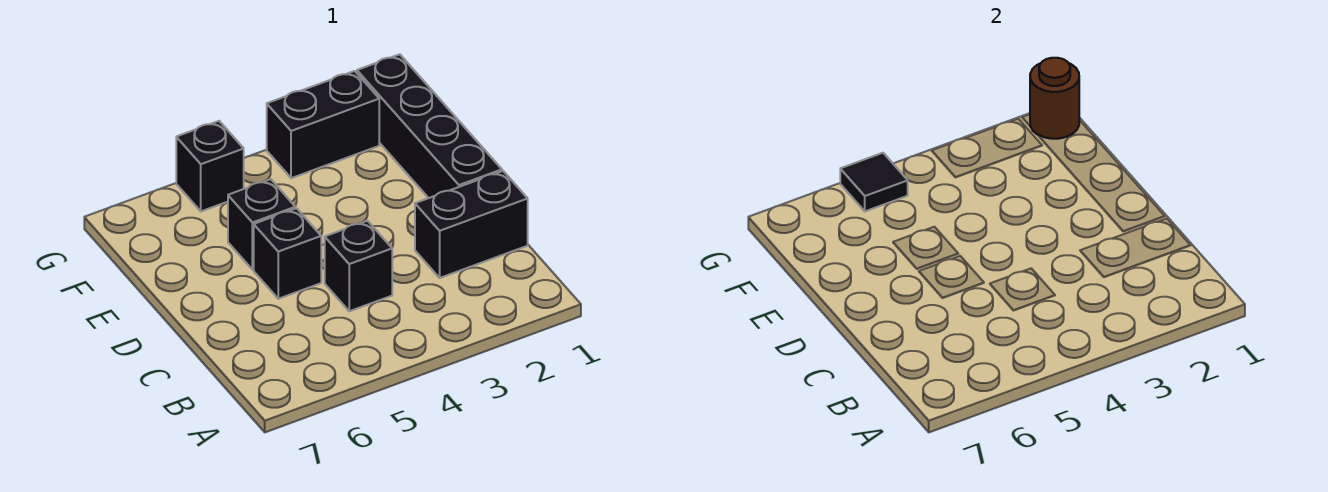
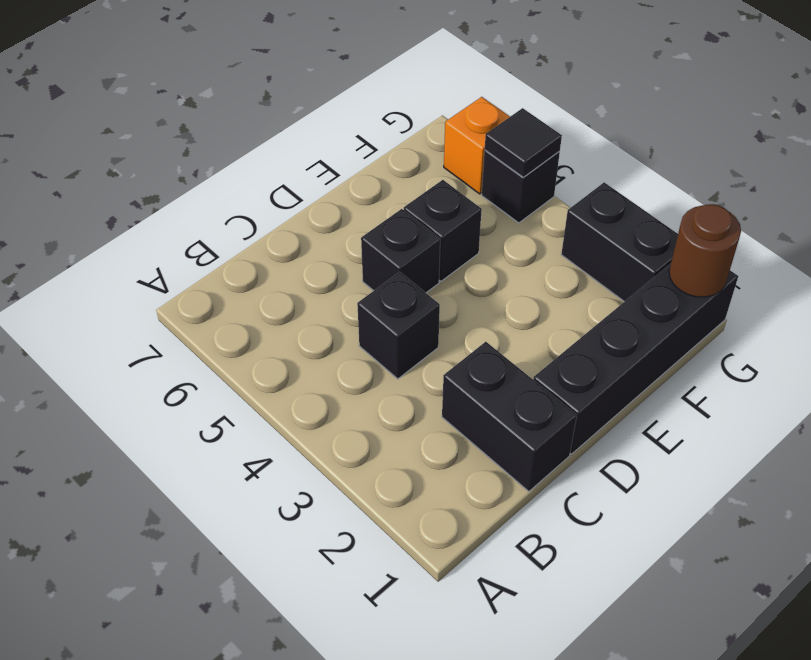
none -> orange brick G6 level 1

